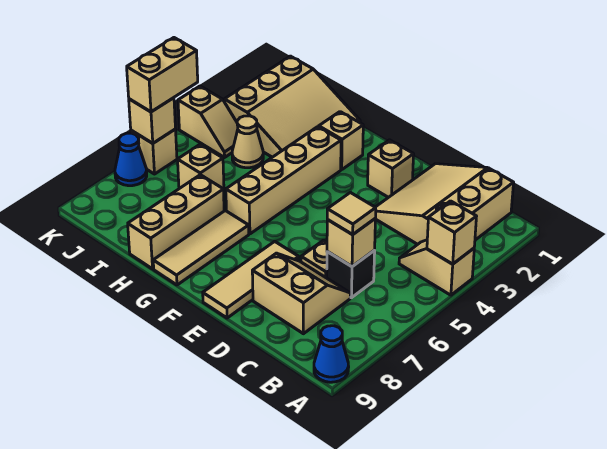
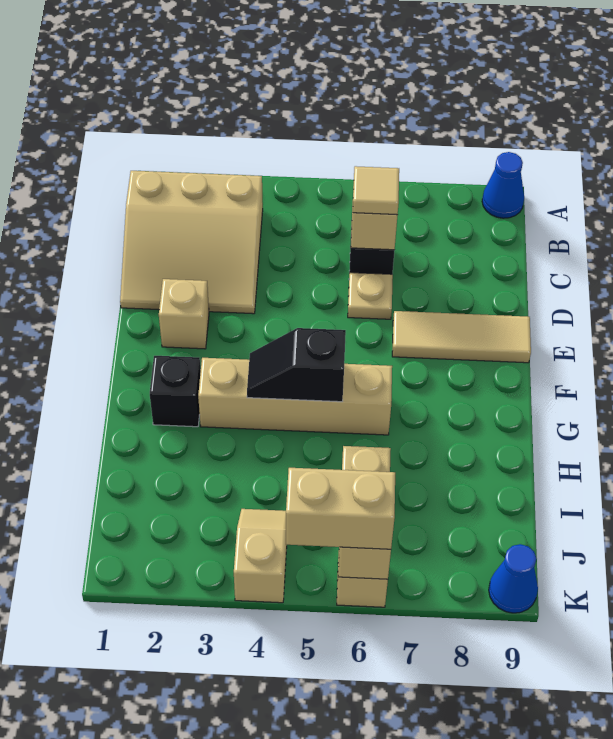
tan slope A4:B4 level 1 top A -> none
tan brick A4 level 2 -> none
tan slope C7:D8 level 1 top 8 -> none
tan brick G2 level 1 -> black brick G2 level 1
none -> black slope G4:G5 level 2 top 5
tan tile G7:G9 level 1 -> none
tan slope H1:J3 level 1 top J -> none
tan brick H7:H9 level 1 -> none
tan cone I4 level 1 -> none
blue cone K7 level 1 -> blue cone K9 level 1

